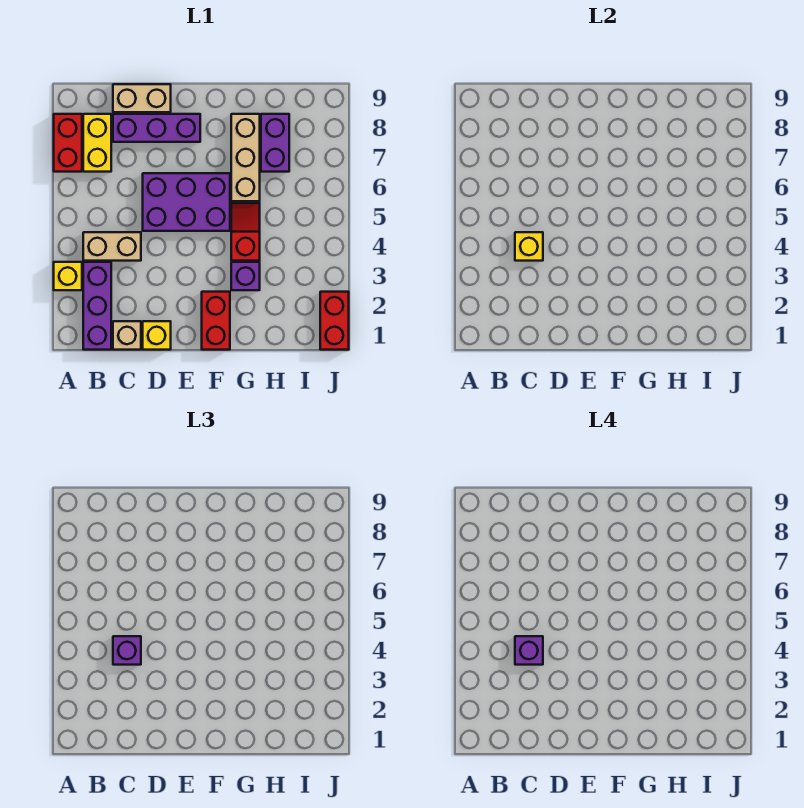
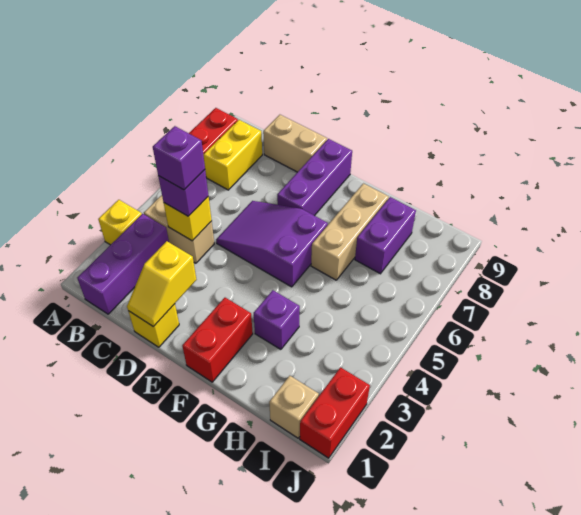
tan brick C1 level 1 -> tan brick I1 level 1
purple brick C8:E8 level 1 -> purple brick E7:E9 level 1
none -> yellow slope D1:D2 level 2 top 2
purple brick D5:F6 level 1 -> purple slope D5:F6 level 1 top F
red slope G4:G5 level 1 top 4 -> none

